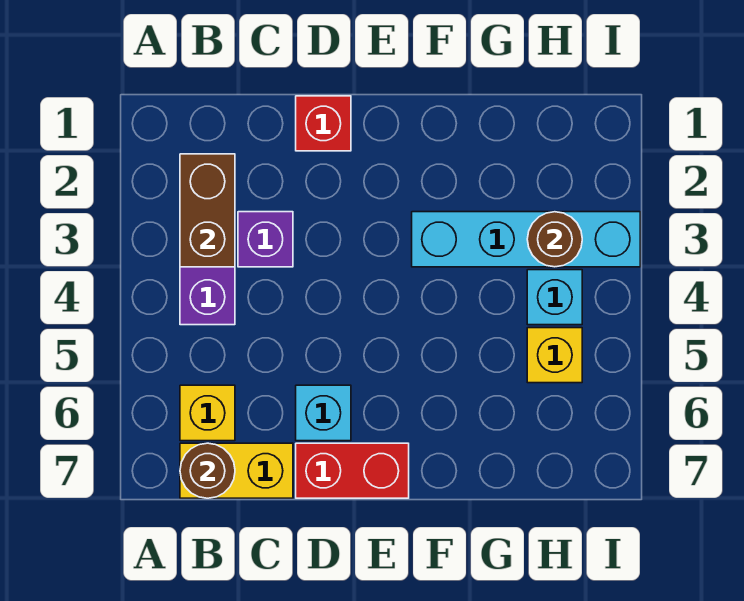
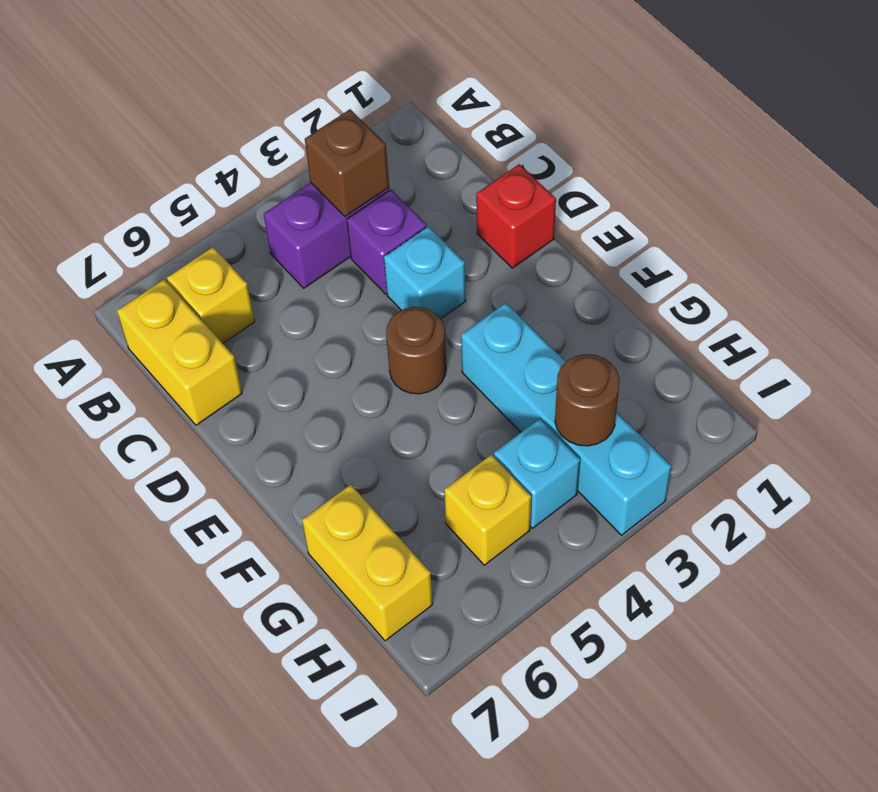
brown brick B2:B3 level 2 -> brown brick B3 level 2
brown round brick B7 level 2 -> brown round brick E4 level 1
cyan brick D6 level 1 -> cyan brick D3 level 1
red brick D7:E7 level 1 -> none
none -> yellow brick G7:H7 level 1

